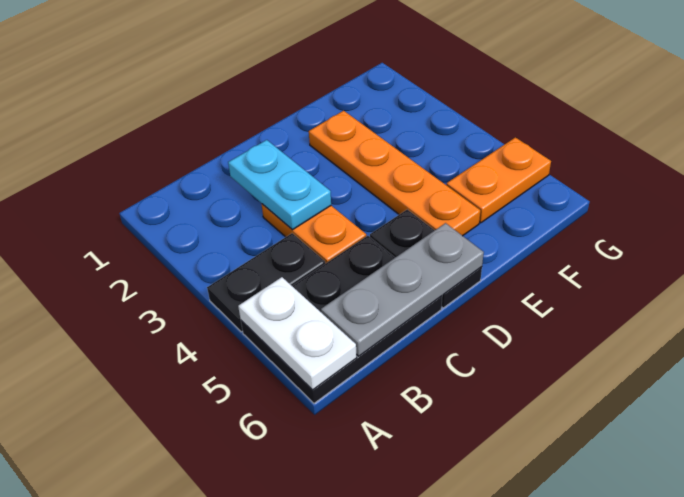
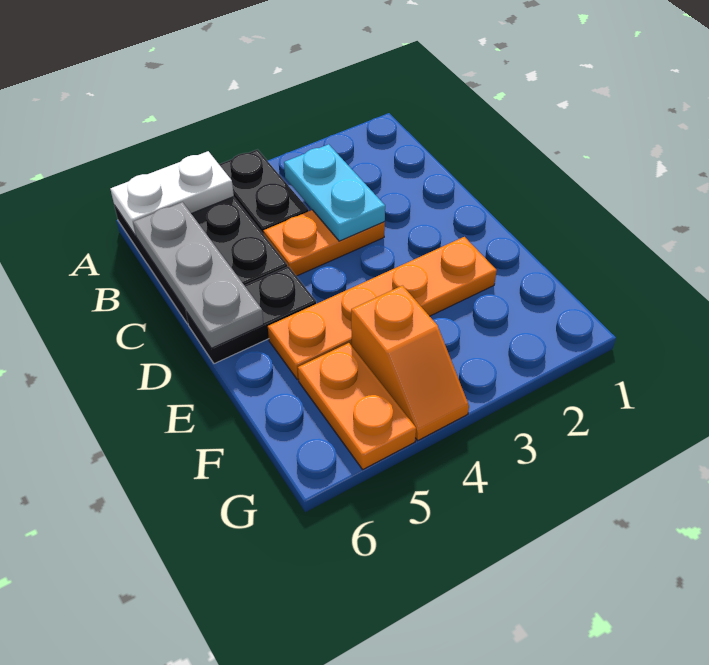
cyan plate C2:C3 level 2 -> cyan plate B3:C3 level 2
none -> orange slope F4:G4 level 1 top F

